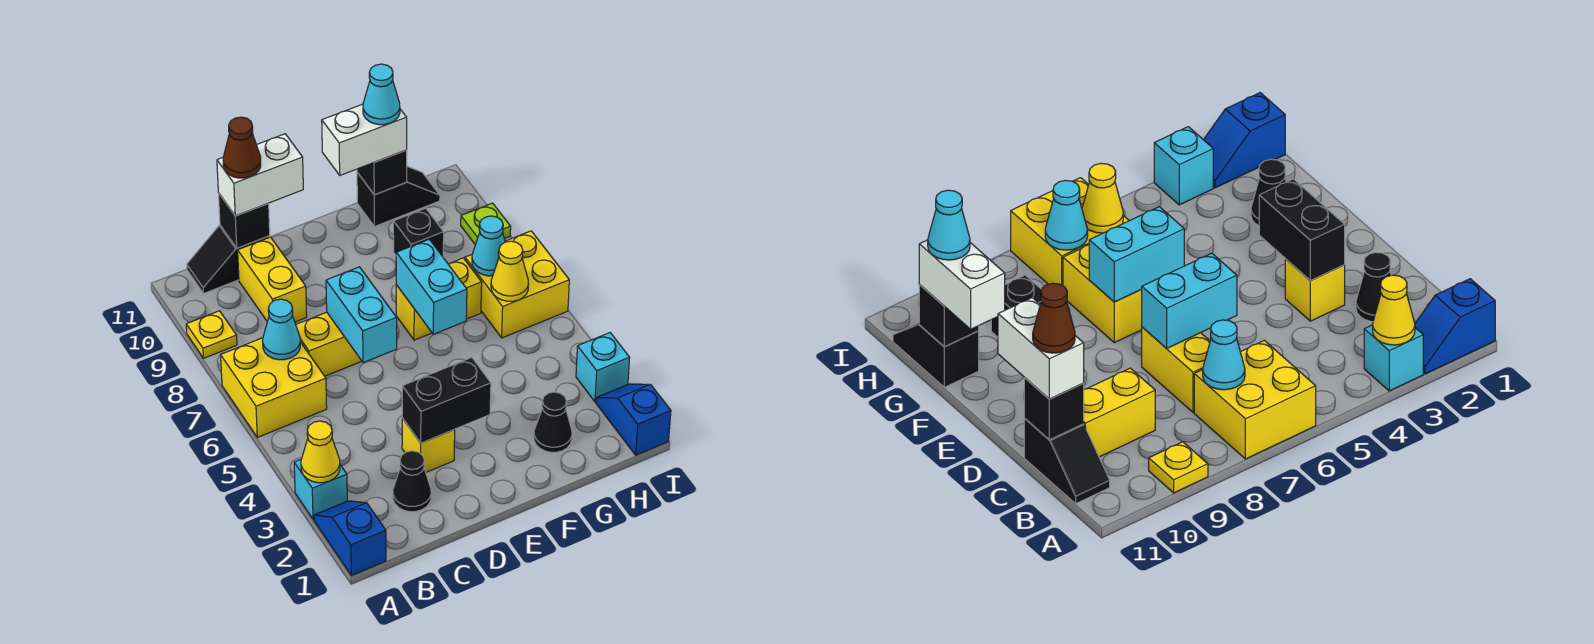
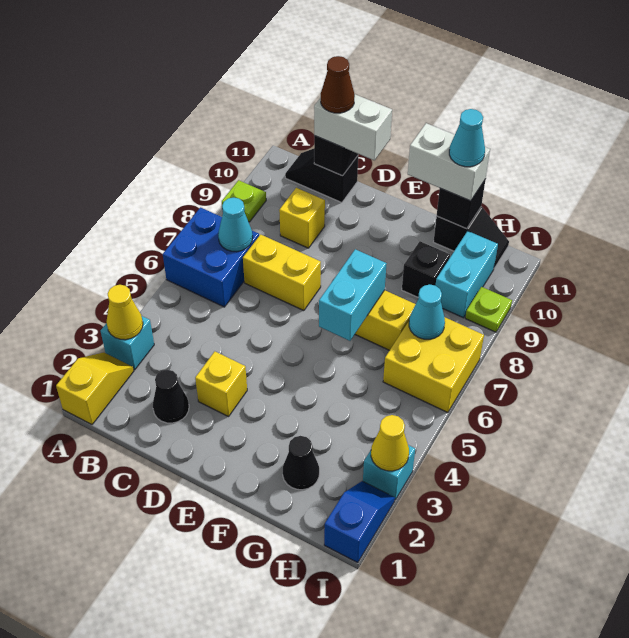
blue slope A1:A2 level 1 top 1 -> yellow slope A1:A2 level 1 top 1
yellow brick A6:B7 level 1 -> blue brick A6:B7 level 1
yellow plate A9 level 1 -> lime plate A9 level 1
yellow brick C9:C10 level 1 -> yellow brick C9 level 1
black brick D3:E3 level 2 -> none
cyan brick D6:D7 level 2 -> cyan brick H9:H10 level 1
yellow cone H6 level 2 -> yellow cone I3 level 2

